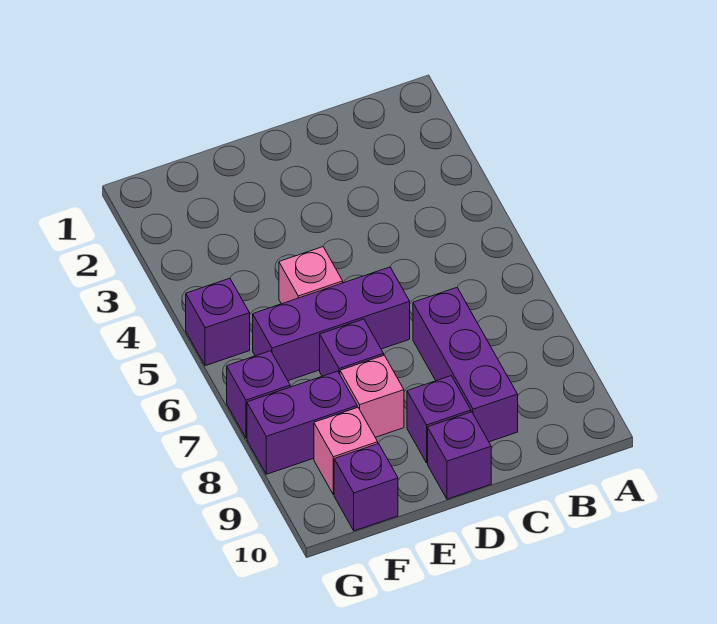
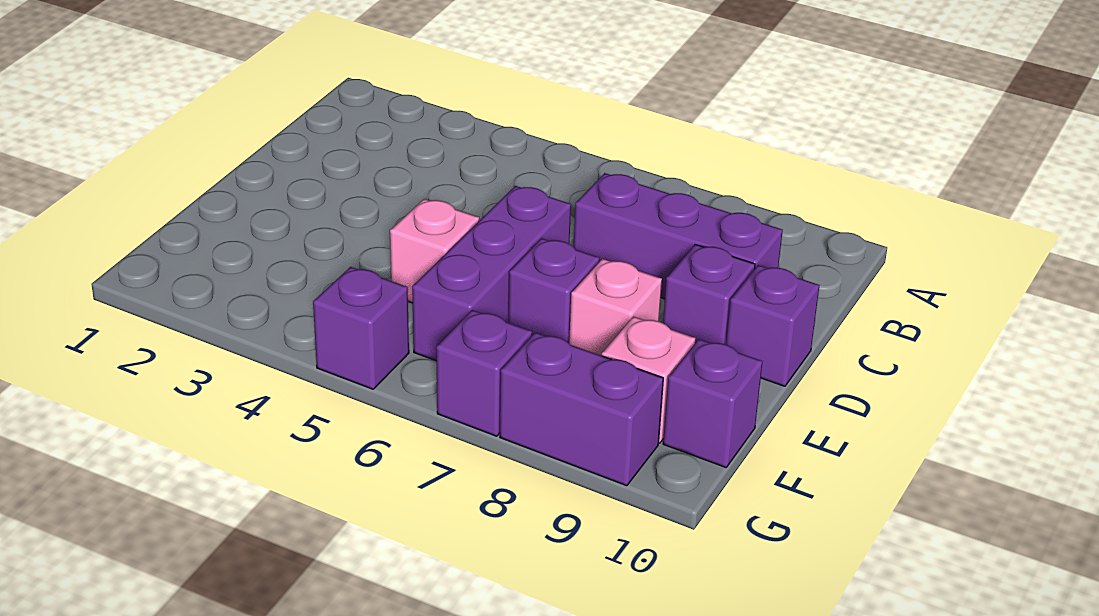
purple brick F8:G8 level 1 -> purple brick G8:G9 level 1

